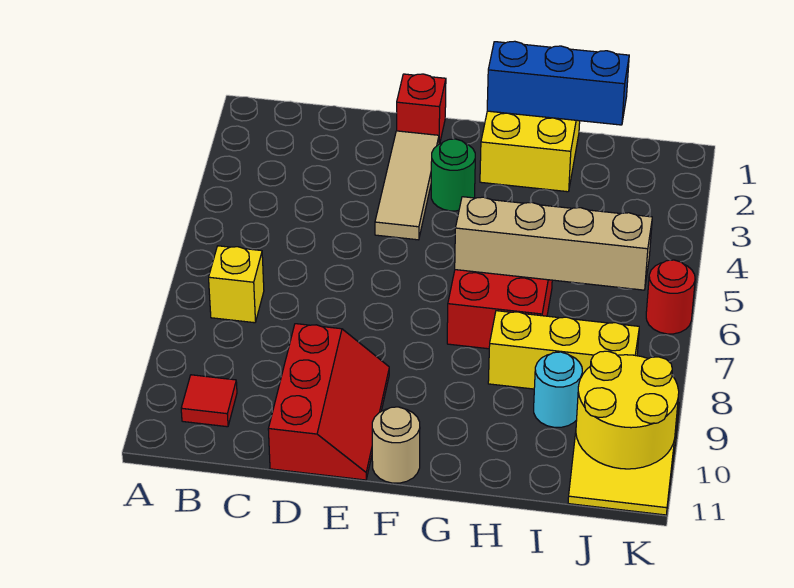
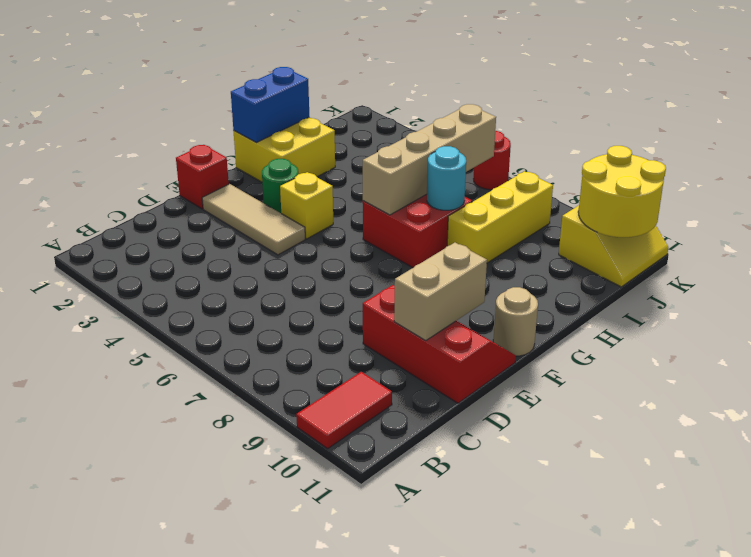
yellow brick B7 level 1 -> yellow brick F4 level 1
red tile B10 level 1 -> red tile A10:B10 level 1
none -> tan brick D10:E10 level 2
blue brick G1:I1 level 2 -> blue brick G1:H1 level 2
cyan round brick I9 level 1 -> cyan round brick H7 level 2

